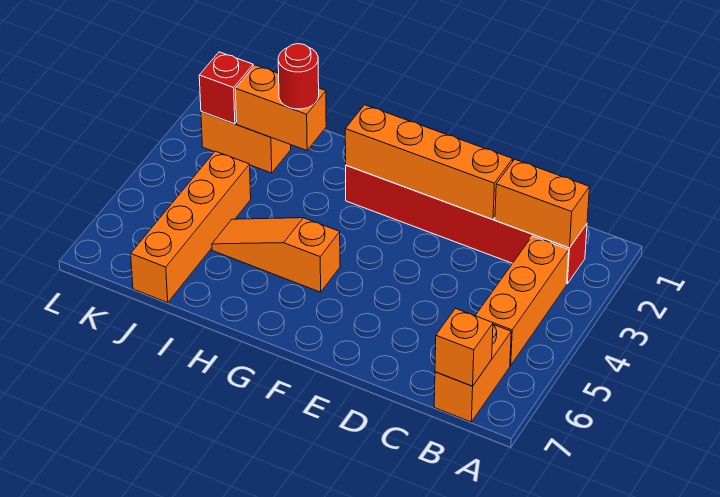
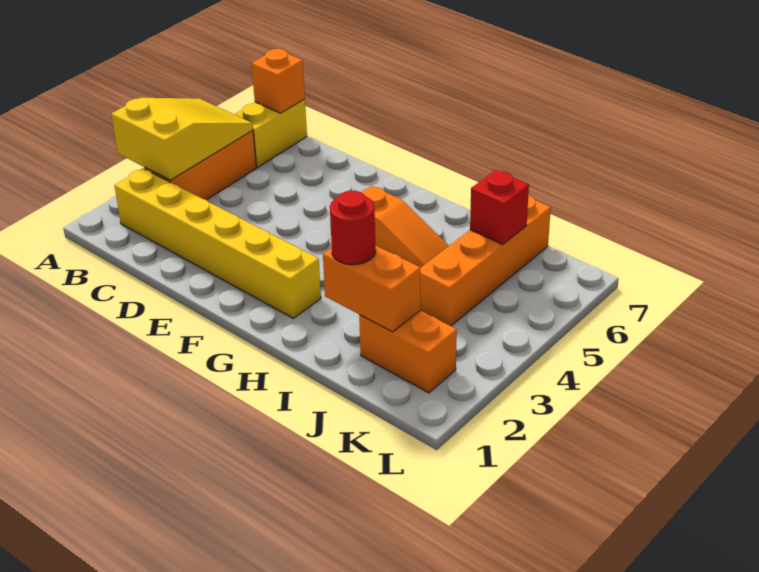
none -> yellow slope A3:B5 level 2 top 3
red brick B2:G2 level 1 -> yellow brick B2:G2 level 1
orange brick B2:C2 level 2 -> none
orange brick B6:B7 level 1 -> yellow brick B6:B7 level 1
orange brick D2:G2 level 2 -> none
red brick K2 level 2 -> red brick J6 level 2

